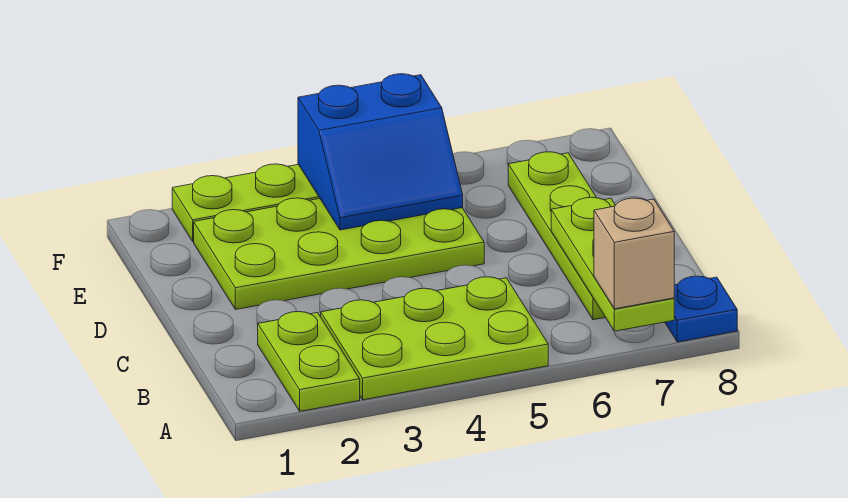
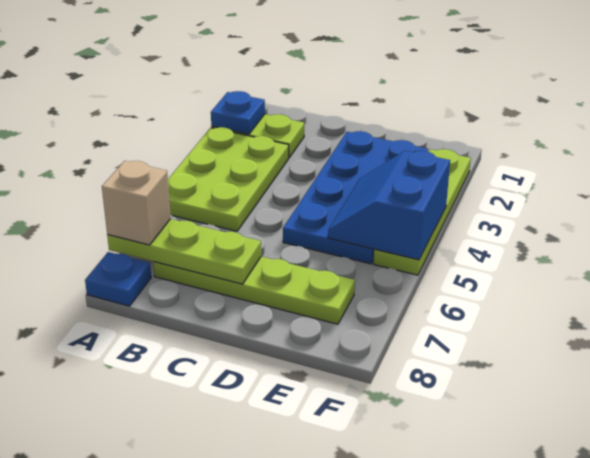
none -> blue plate A2 level 2
lime plate D2:E5 level 1 -> blue plate D2:E5 level 1

